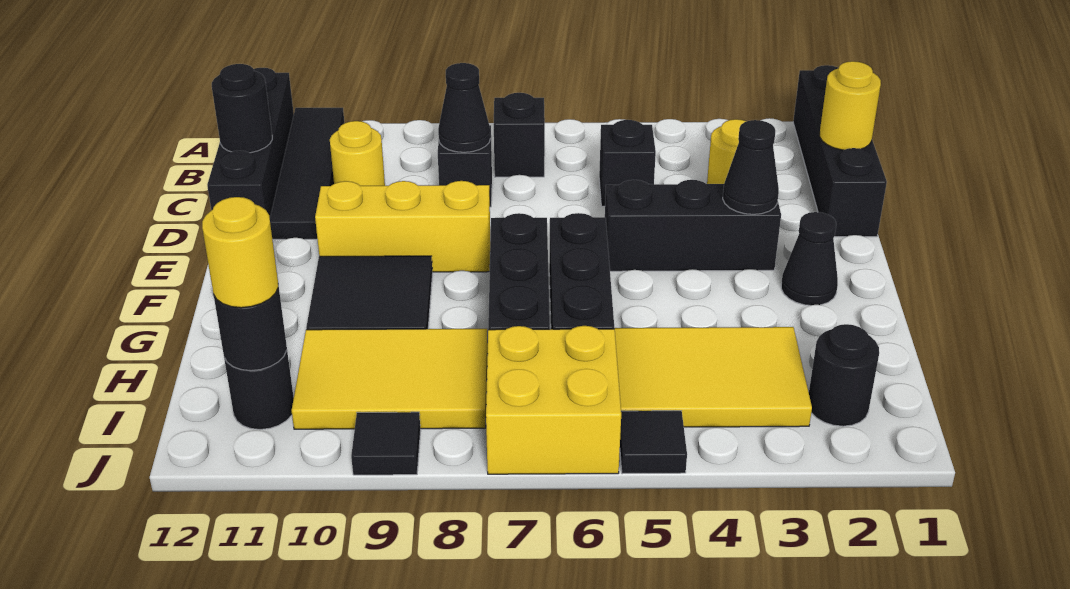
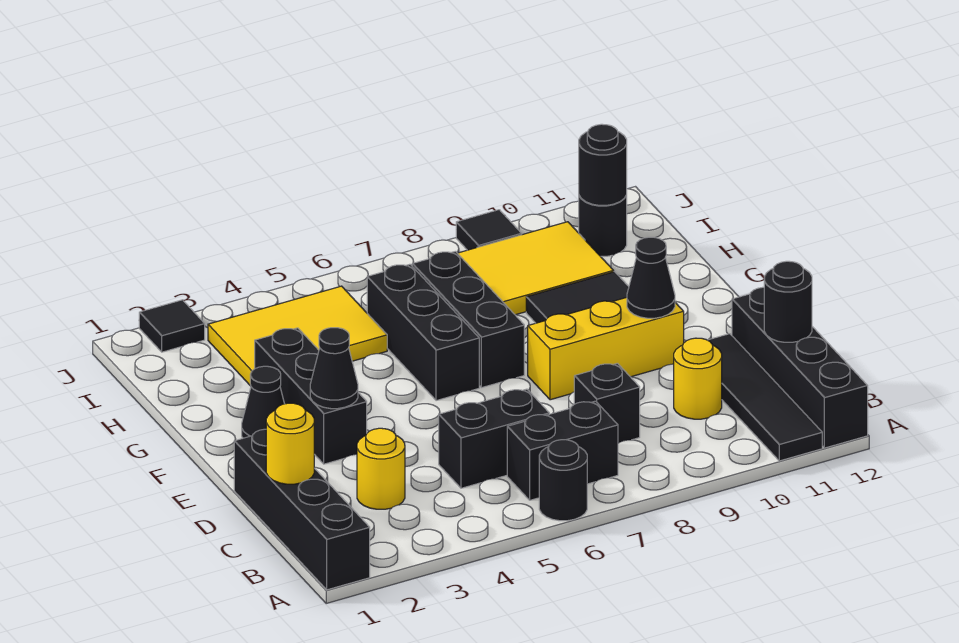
black brick B7 level 1 -> black brick B6:B7 level 1
black brick C5 level 1 -> black brick C5:C6 level 1
black cone C8 level 2 -> black cone E10 level 2
black brick E3:E5 level 1 -> black brick E3:G3 level 1
black round brick I2 level 1 -> black round brick A6 level 1
yellow brick I6:J7 level 1 -> none
yellow round brick I11 level 3 -> none
black tile J5 level 1 -> black tile J2 level 1

